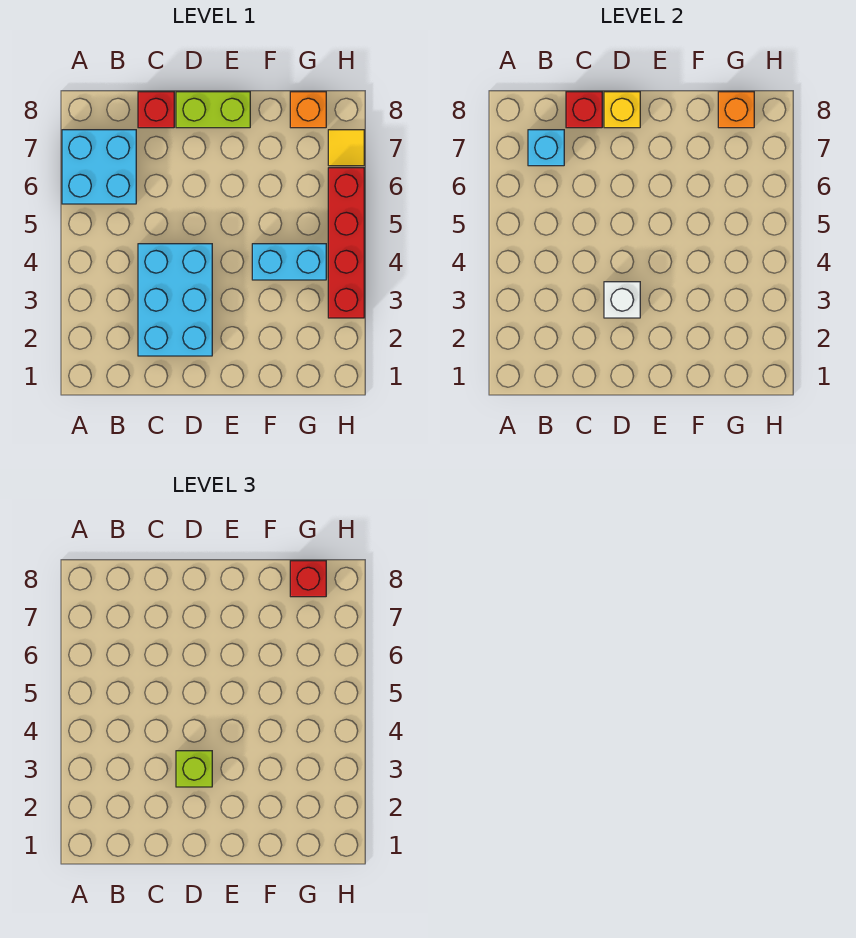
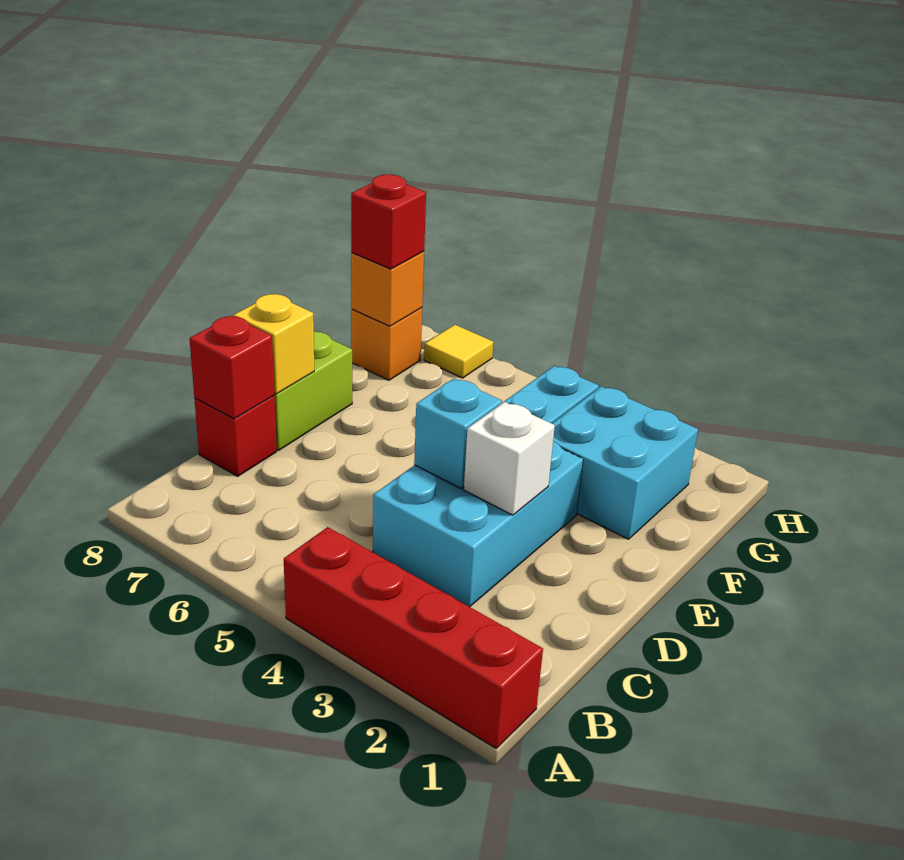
cyan brick A6:B7 level 1 -> cyan brick F2:G3 level 1
cyan brick B7 level 2 -> cyan brick D4 level 2
cyan brick C2:D4 level 1 -> cyan brick C3:E4 level 1
lime brick D3 level 3 -> none
red brick H3:H6 level 1 -> red brick A1:A4 level 1

